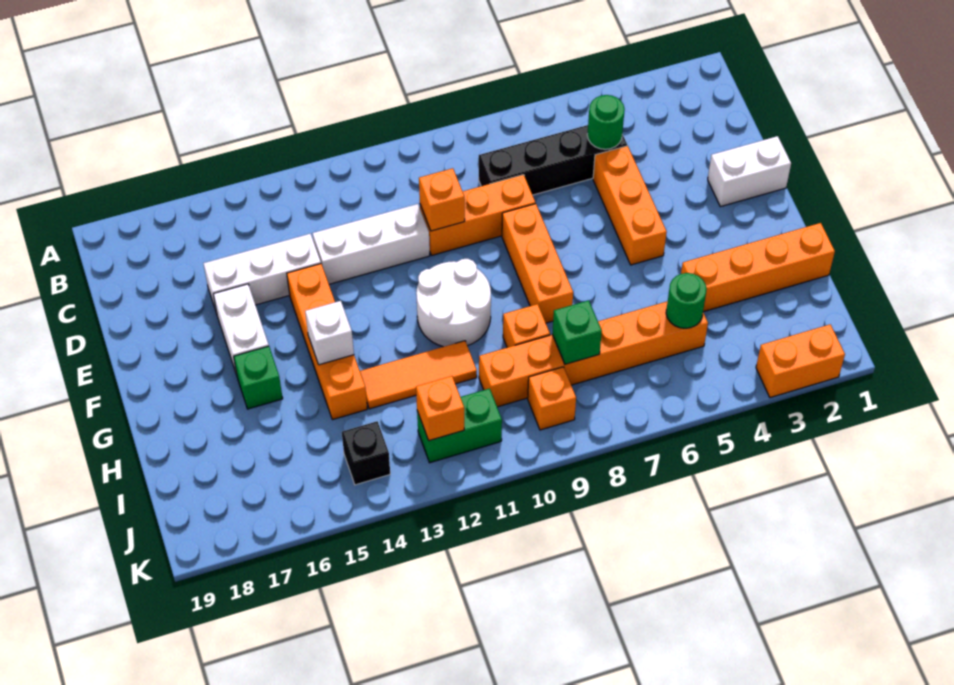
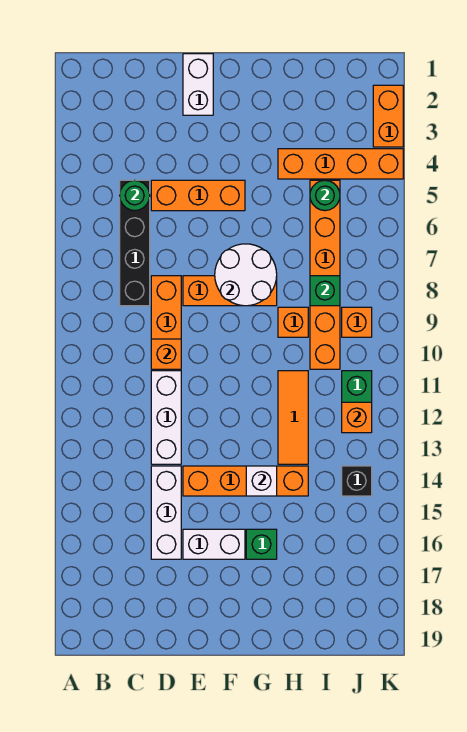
white round brick F10:G11 level 1 -> white round brick F7:G8 level 2
orange brick H1:H4 level 1 -> orange brick H4:K4 level 1

